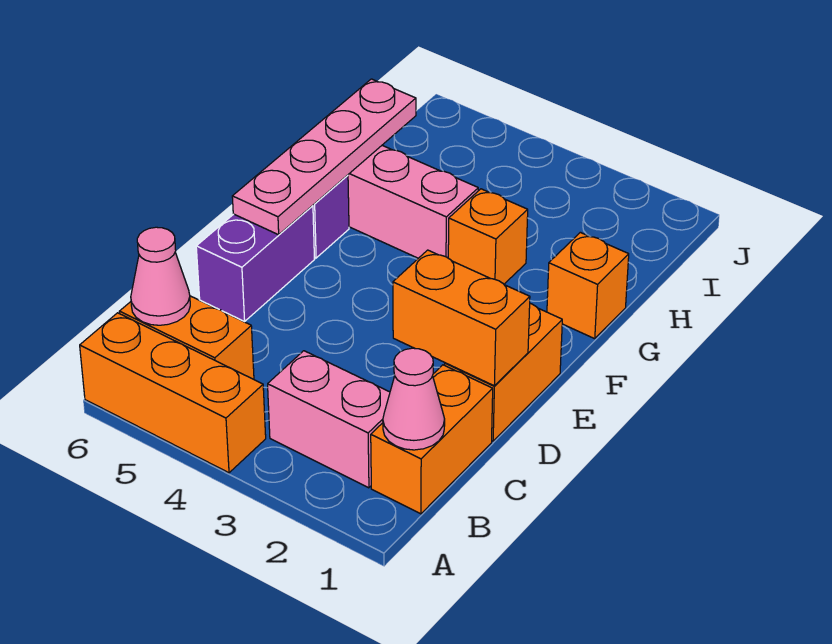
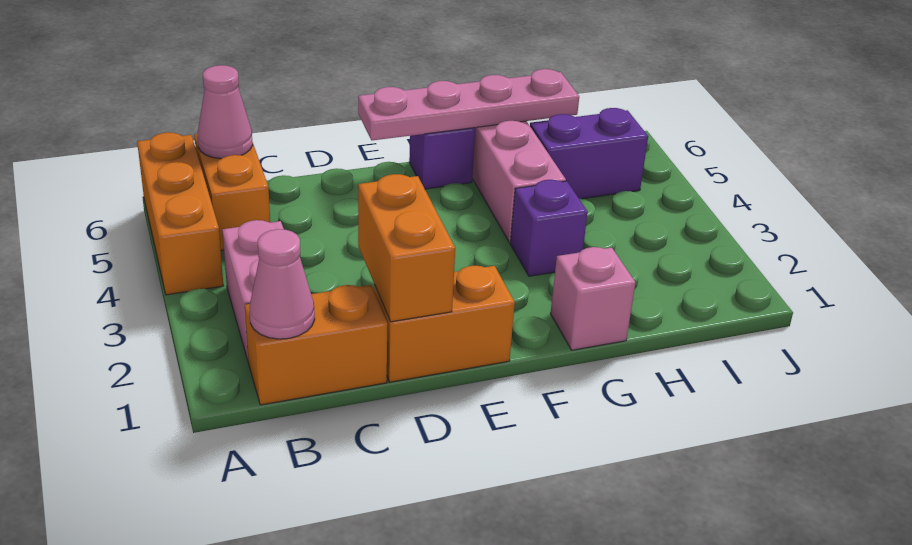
purple brick D6:E6 level 1 -> purple brick H5:I5 level 1
orange brick G1 level 1 -> pink brick G1 level 1
orange brick G3 level 1 -> purple brick G3 level 1

